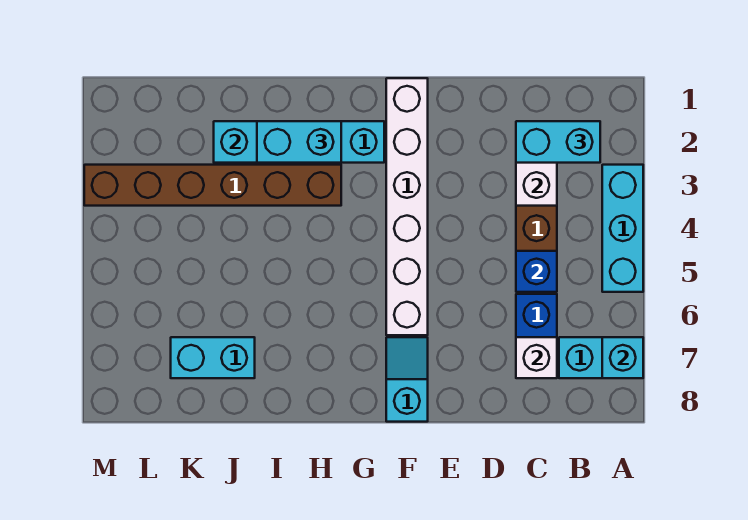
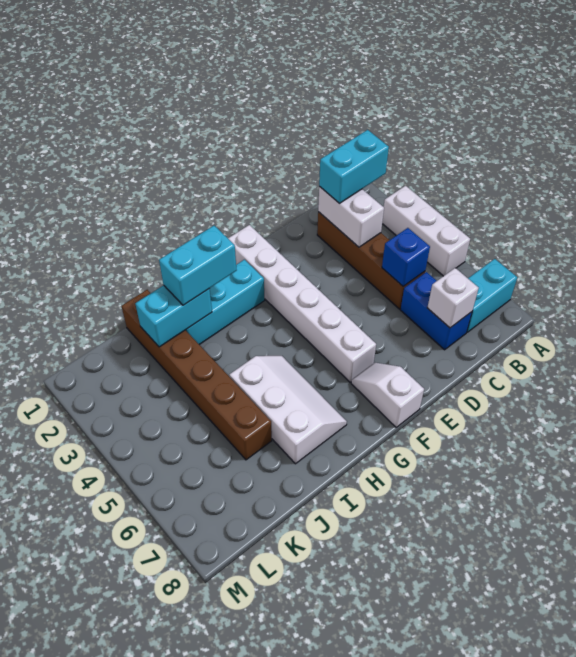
cyan brick A3:A5 level 1 -> white brick A3:A5 level 1
cyan brick A7 level 2 -> none
cyan slope F7:F8 level 1 top 8 -> white slope F7:F8 level 1 top 8
brown brick H3:M3 level 1 -> brown brick J1:J6 level 1
none -> white slope H5:I7 level 1 top I
cyan brick J7:K7 level 1 -> none

